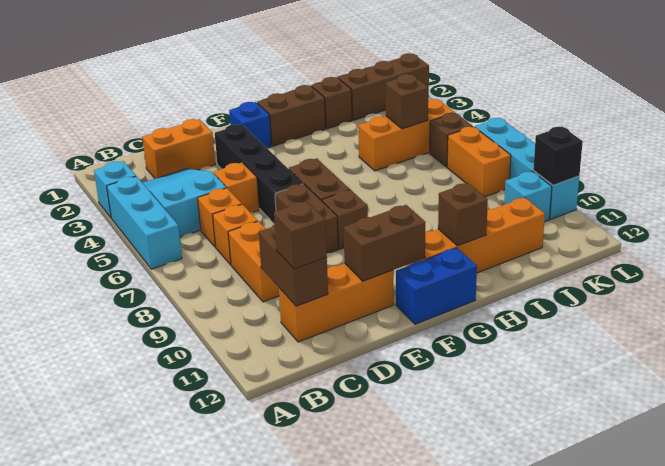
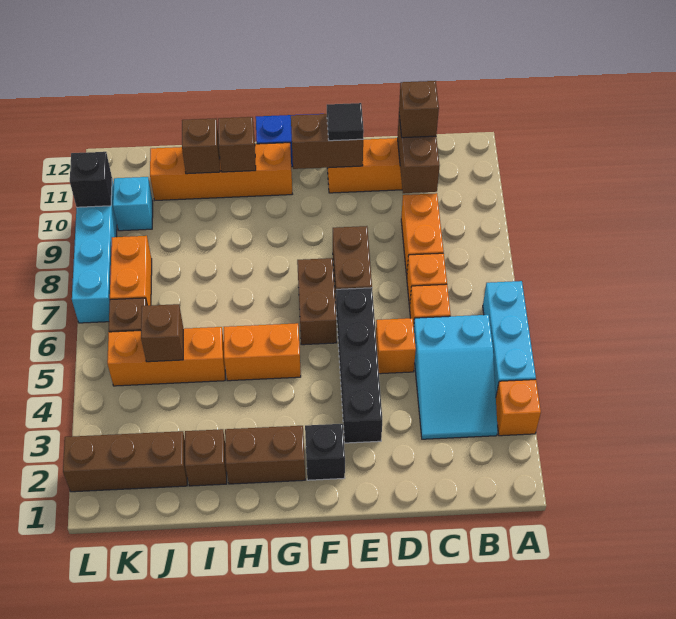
cyan brick A3 level 1 -> orange brick A3 level 1
orange brick C2:D2 level 1 -> orange brick G5:H5 level 1
none -> black tile E11 level 3
blue brick F2 level 1 -> black brick F2 level 1
brown brick F8 level 1 -> brown brick I11 level 2

